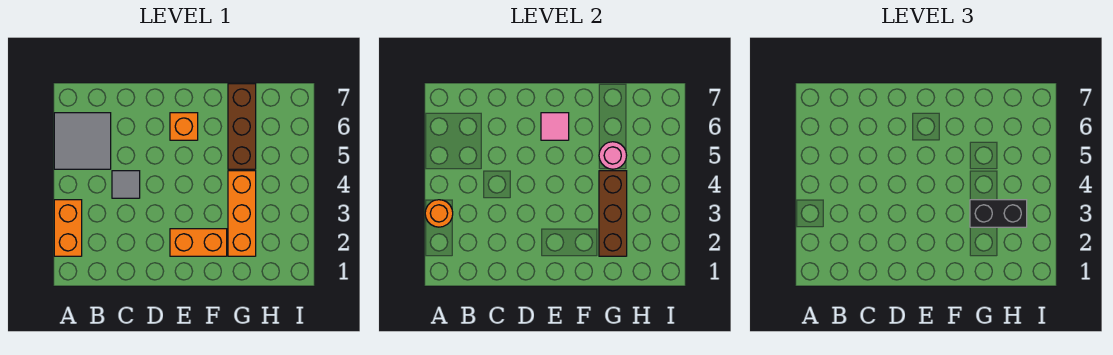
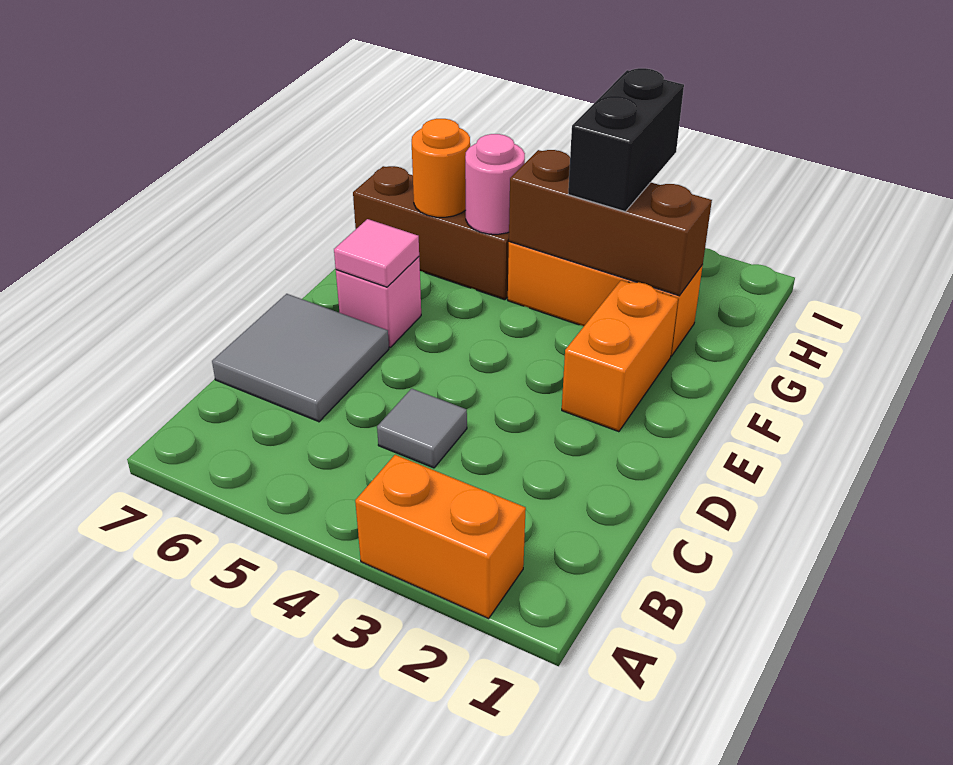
orange round brick A3 level 2 -> orange round brick G6 level 2
grey tile A5:B6 level 1 -> grey tile C6:D7 level 1
orange brick E6 level 1 -> pink brick E6 level 1

